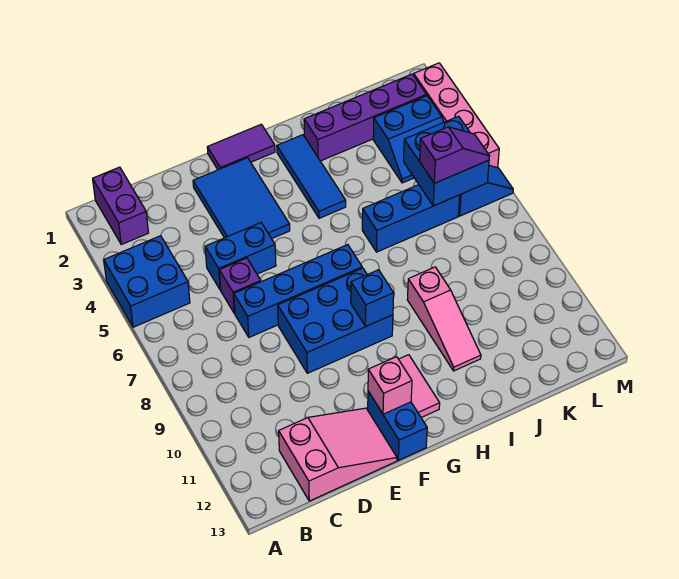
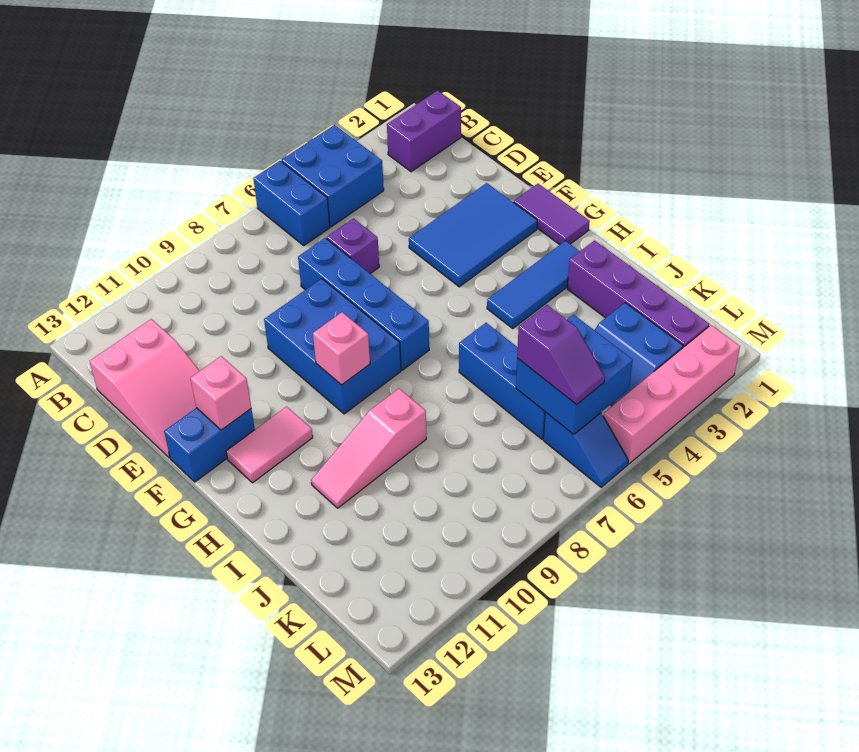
blue brick D5:E5 level 1 -> blue brick A6:B6 level 1
blue brick G9 level 2 -> pink brick G9 level 2

